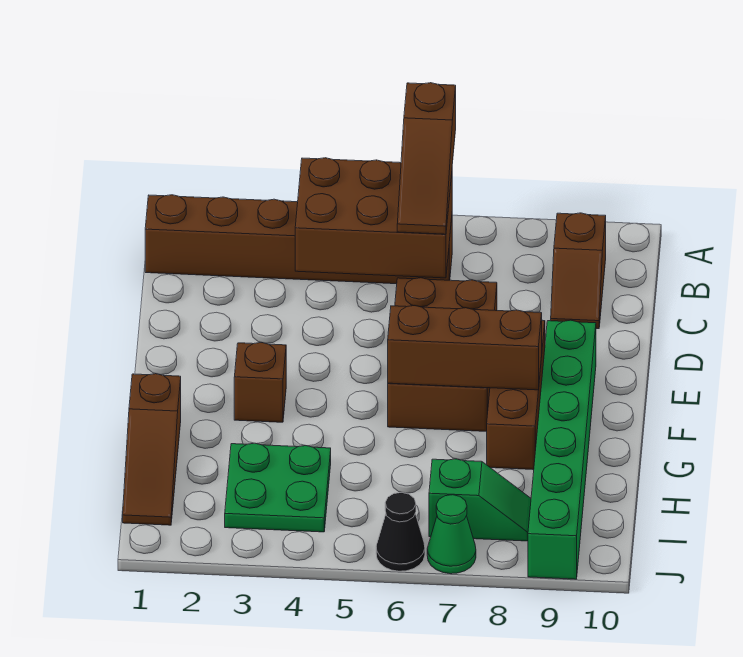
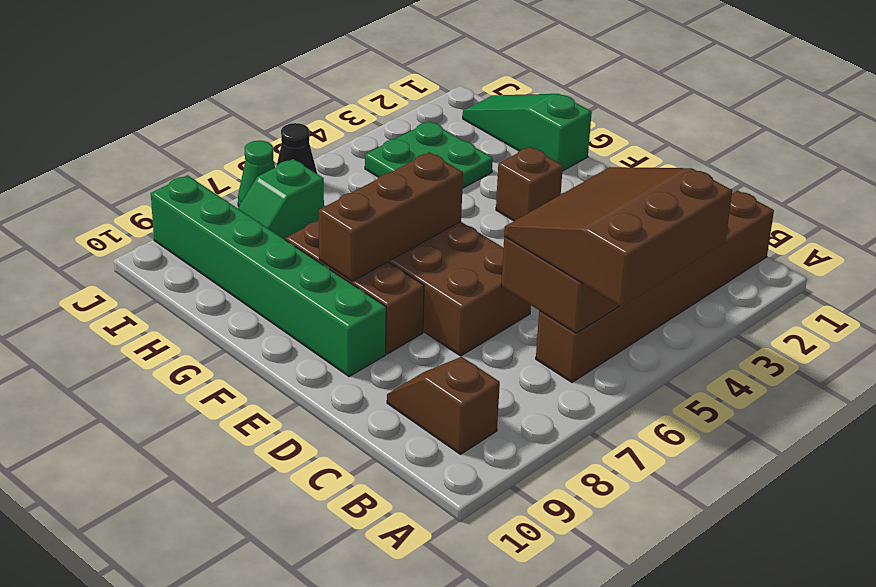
brown slope A6:C6 level 3 top A -> brown slope A4:C6 level 3 top A
brown slope G1:I1 level 1 top G -> green slope G1:I1 level 1 top G

